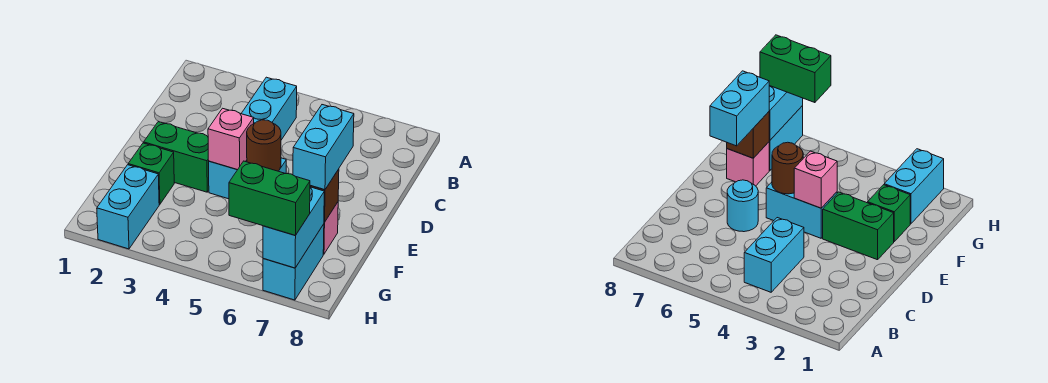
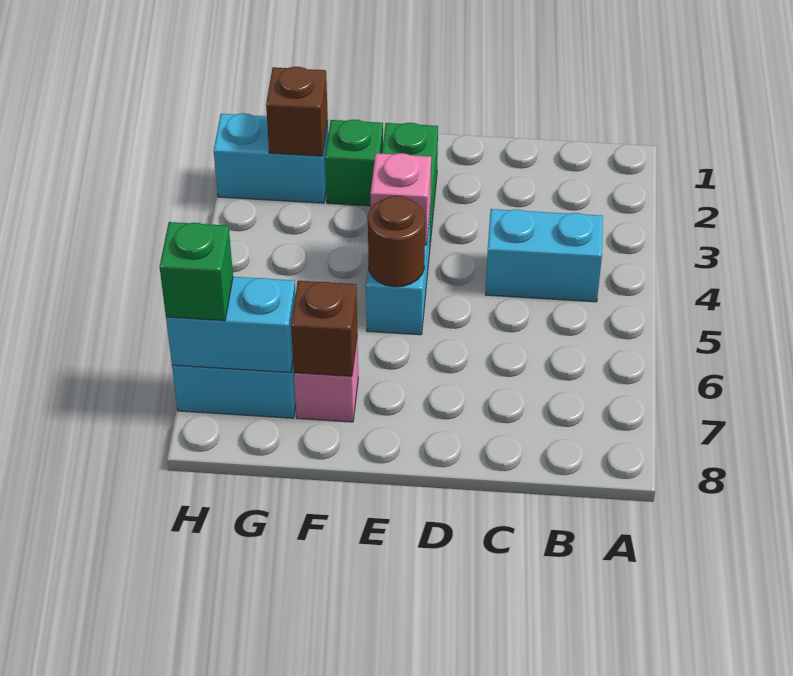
cyan round brick D6 level 1 -> none
cyan brick E7:F7 level 3 -> none
none -> brown brick G2 level 2
green brick H6:H7 level 3 -> green brick H7 level 3

